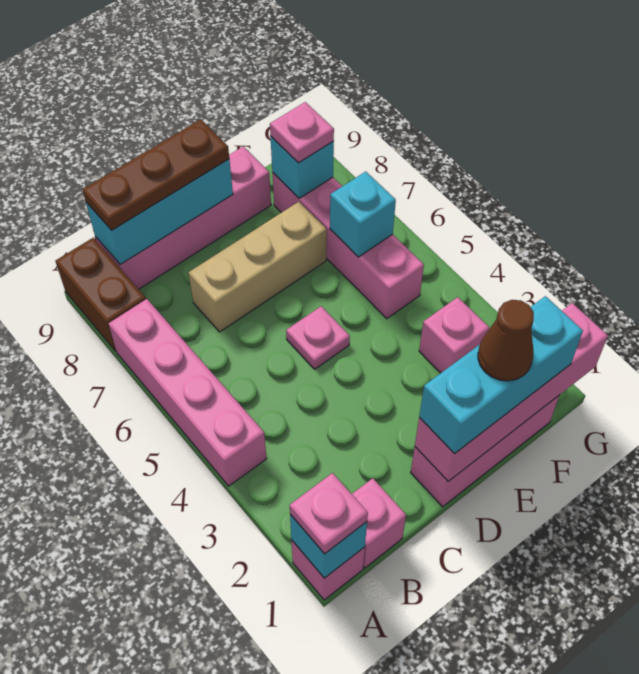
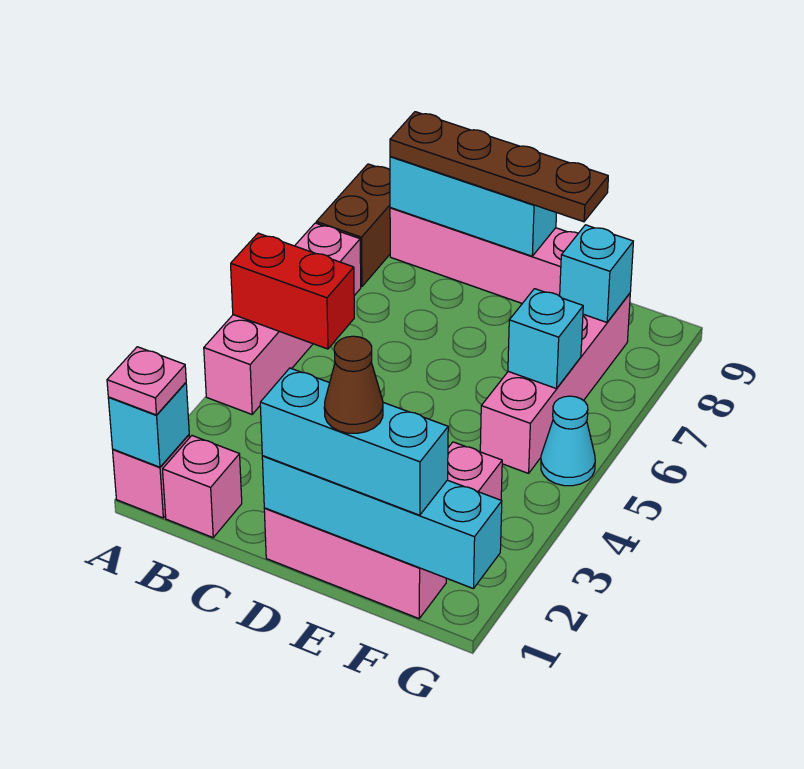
none -> red brick A5:B5 level 2
brown plate B9:D9 level 3 -> brown plate B9:E9 level 3
tan brick C7:E7 level 1 -> none
pink brick D1:G1 level 2 -> cyan brick D1:G1 level 2
pink plate D5 level 1 -> none
pink plate F8 level 3 -> none
none -> cyan cone G5 level 1

